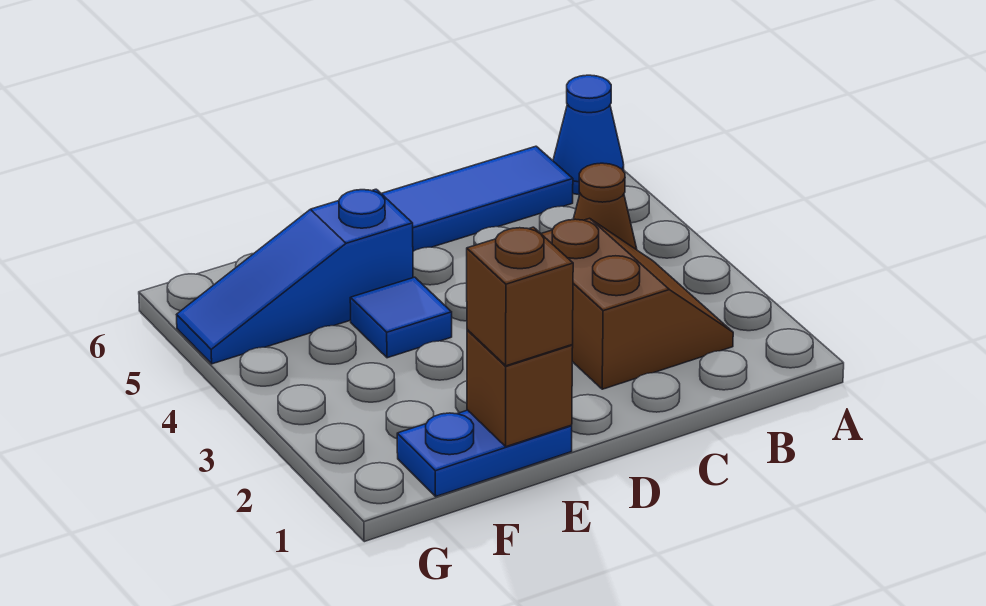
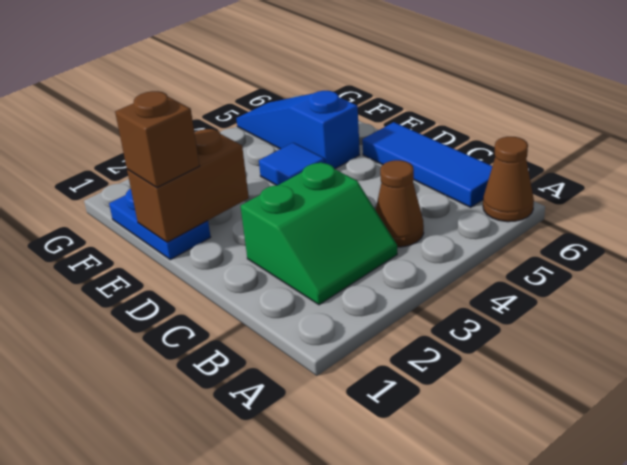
blue cone A6 level 1 -> brown cone A6 level 1
brown slope B2:C3 level 1 top C -> green slope B2:C3 level 1 top C
brown brick E1 level 2 -> brown brick E1:E2 level 2

